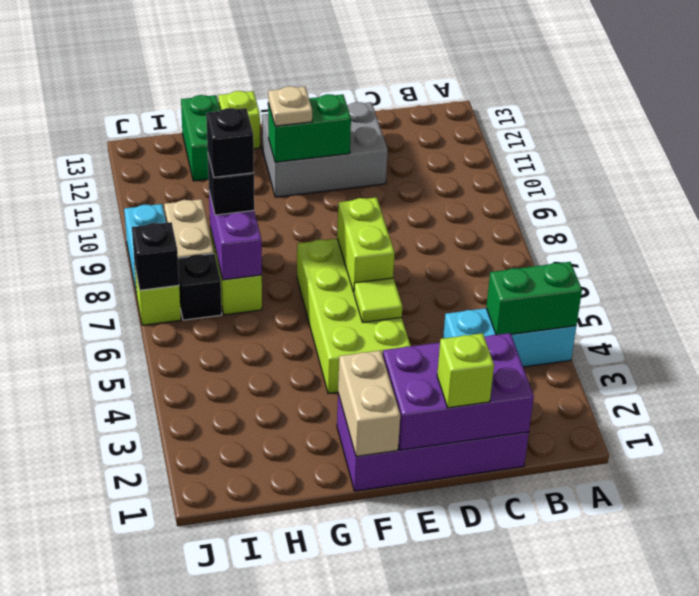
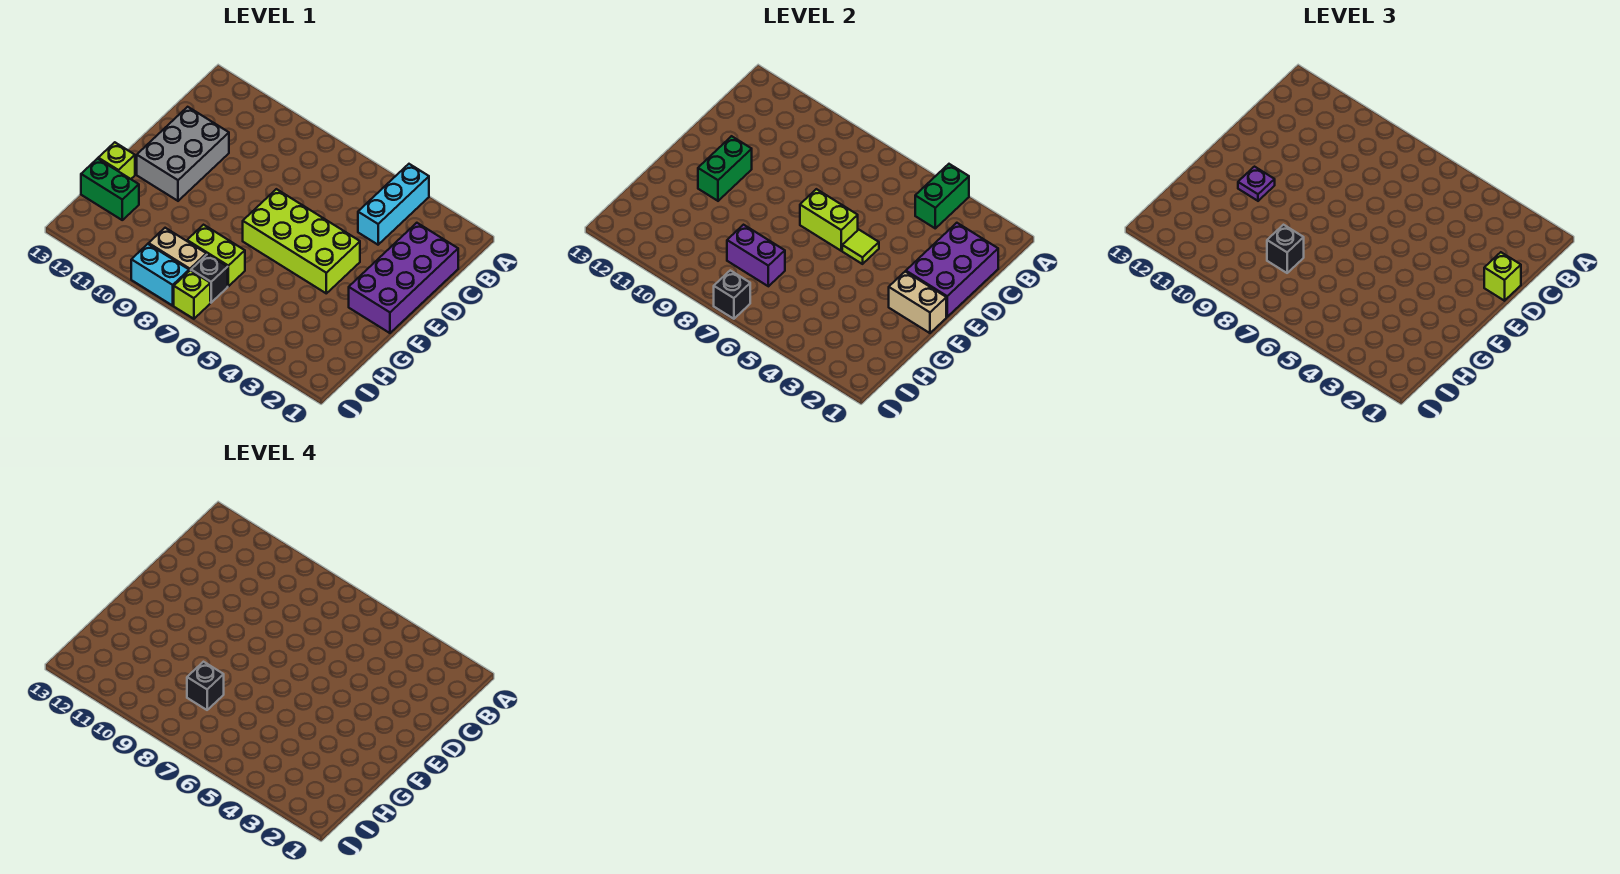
tan plate F11 level 3 -> purple plate F11 level 3

